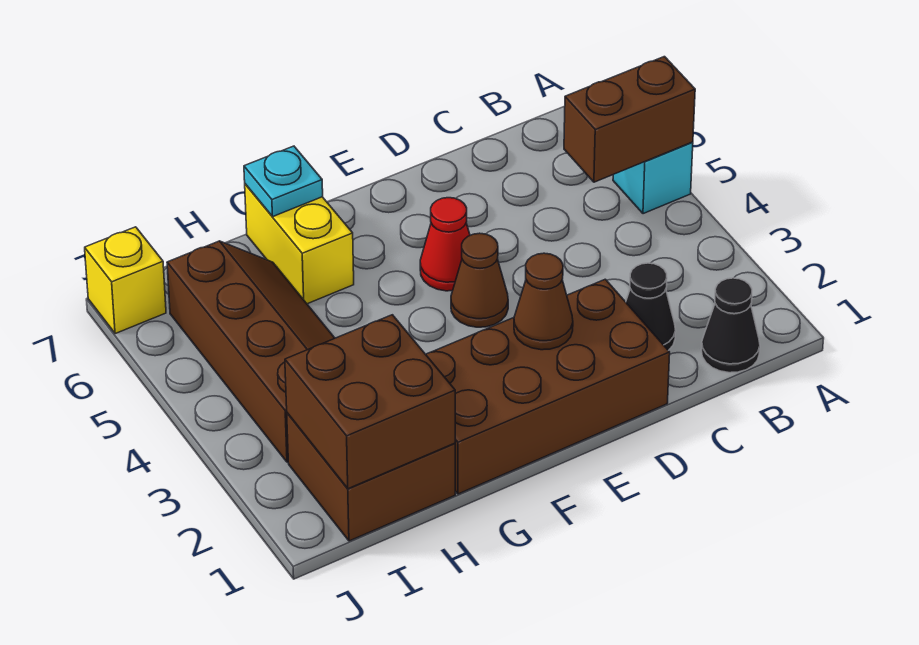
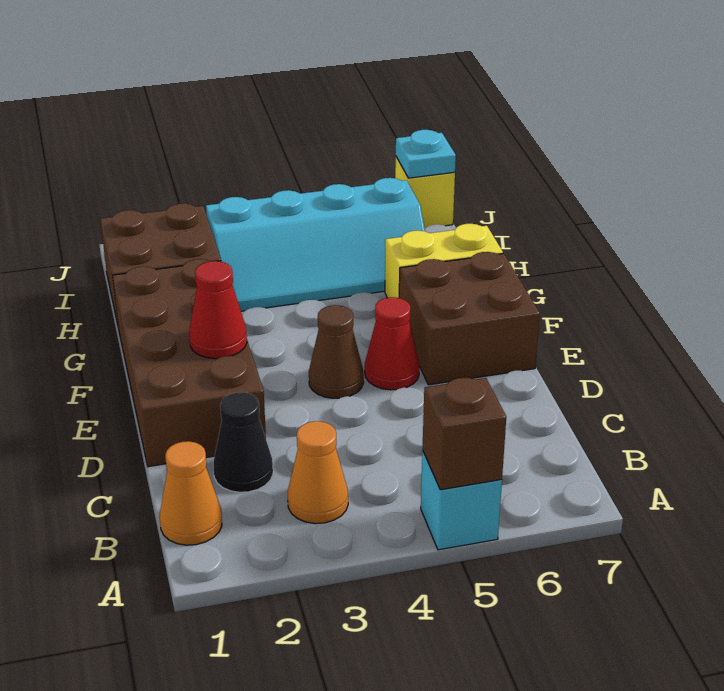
brown brick A5:B5 level 2 -> brown brick A5 level 2
black cone B1 level 1 -> orange cone B1 level 1
none -> orange cone B3 level 1
brown cone E2 level 2 -> red cone E2 level 2
cyan plate G7 level 2 -> cyan plate J7 level 2
brown brick H1:I2 level 2 -> brown brick E6:F7 level 1
brown slope H3:I6 level 1 top I -> cyan slope H3:I6 level 1 top I

